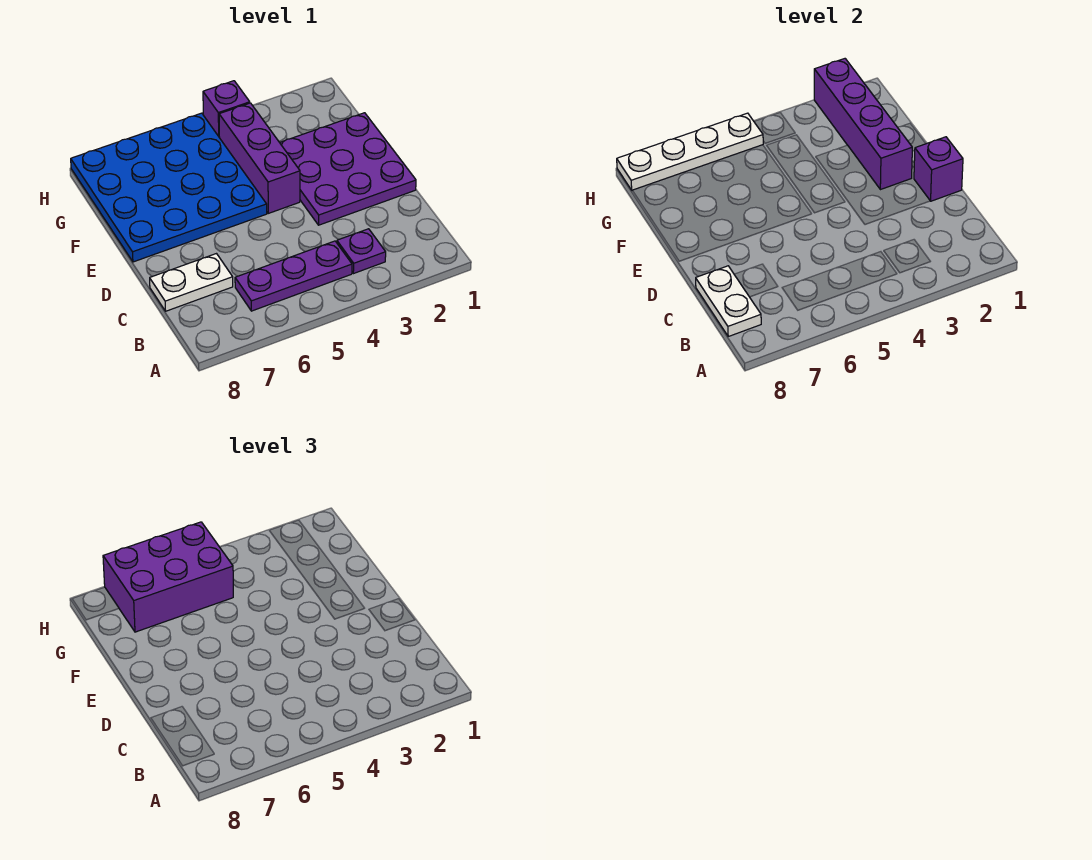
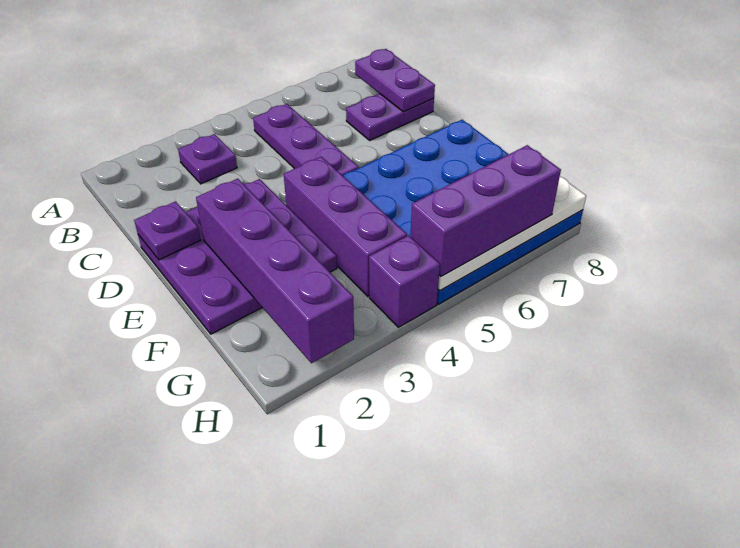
purple plate B4:B6 level 1 -> purple plate B5:D5 level 1
white plate B8:C8 level 2 -> purple plate B8:C8 level 2
white plate C7:C8 level 1 -> purple plate C7:C8 level 1
purple brick D1 level 2 -> purple plate D1 level 2
purple brick G5:H7 level 3 -> purple brick H5:H7 level 3

